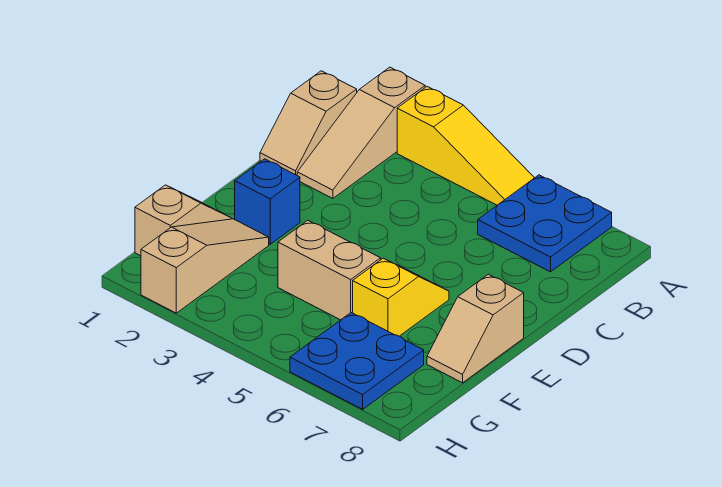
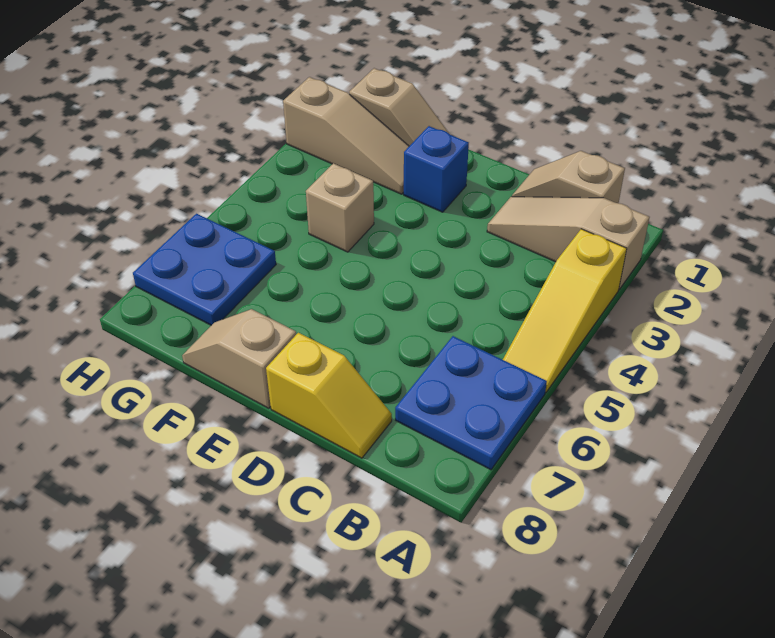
yellow slope E6:F6 level 1 top F -> yellow slope C8:D8 level 1 top D
tan brick F4:F5 level 1 -> tan brick F4 level 1

